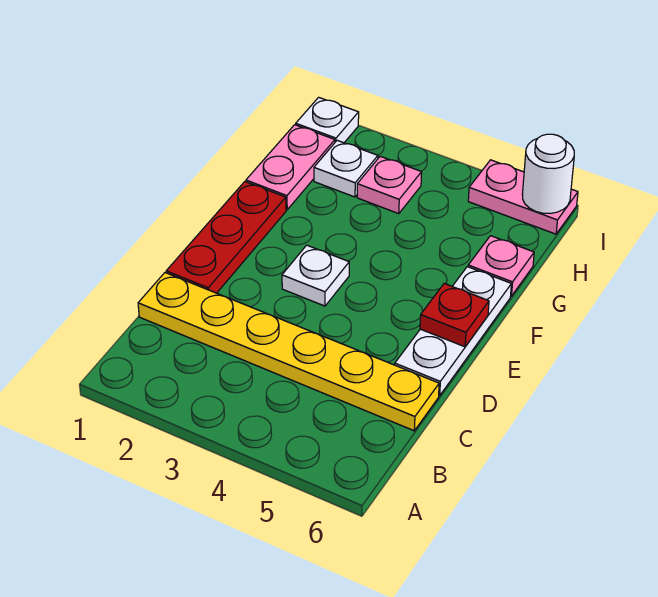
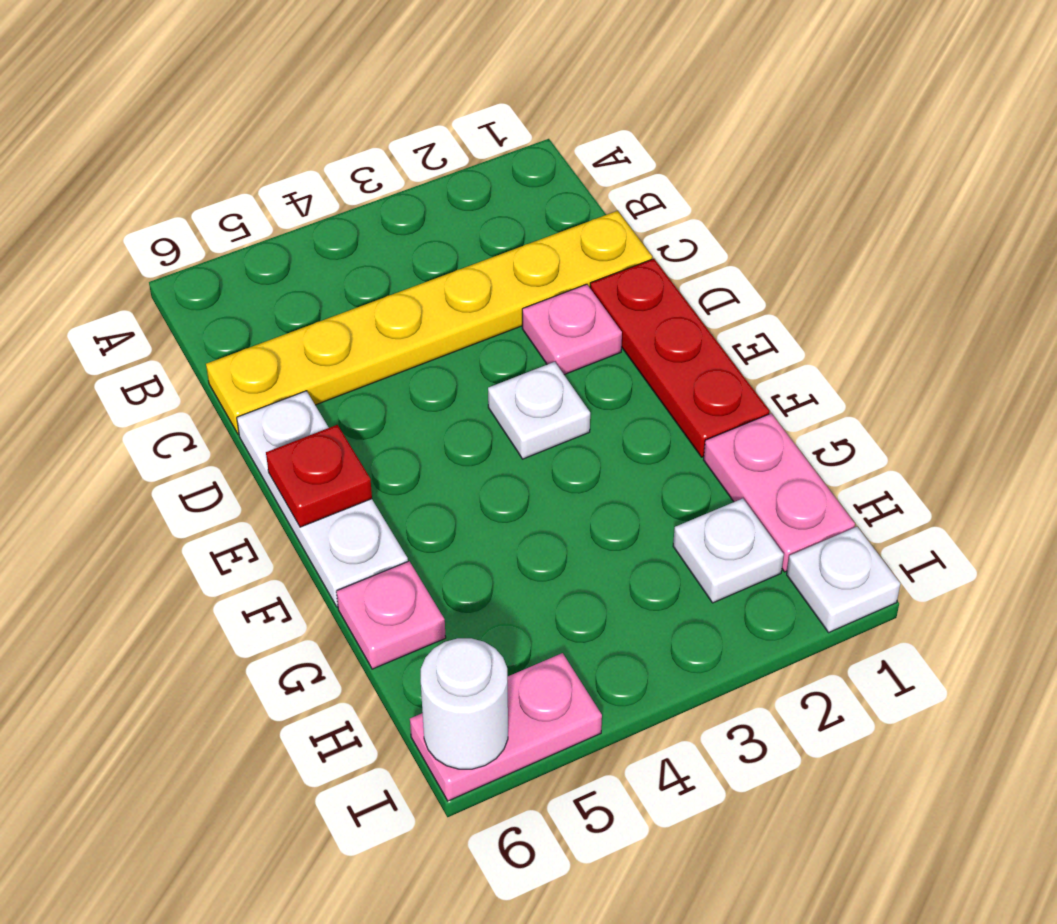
pink plate H3 level 1 -> pink plate D2 level 1

